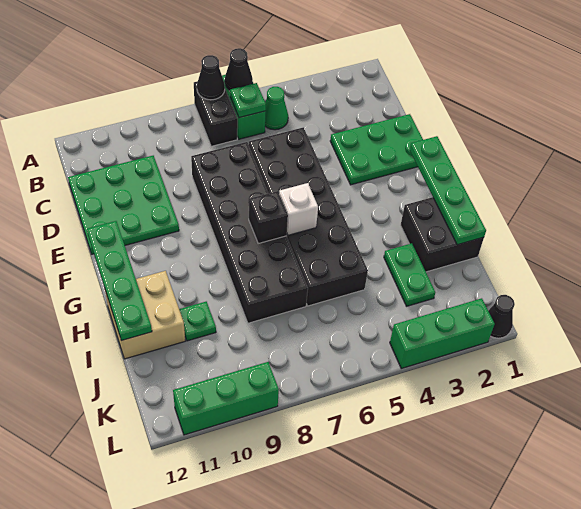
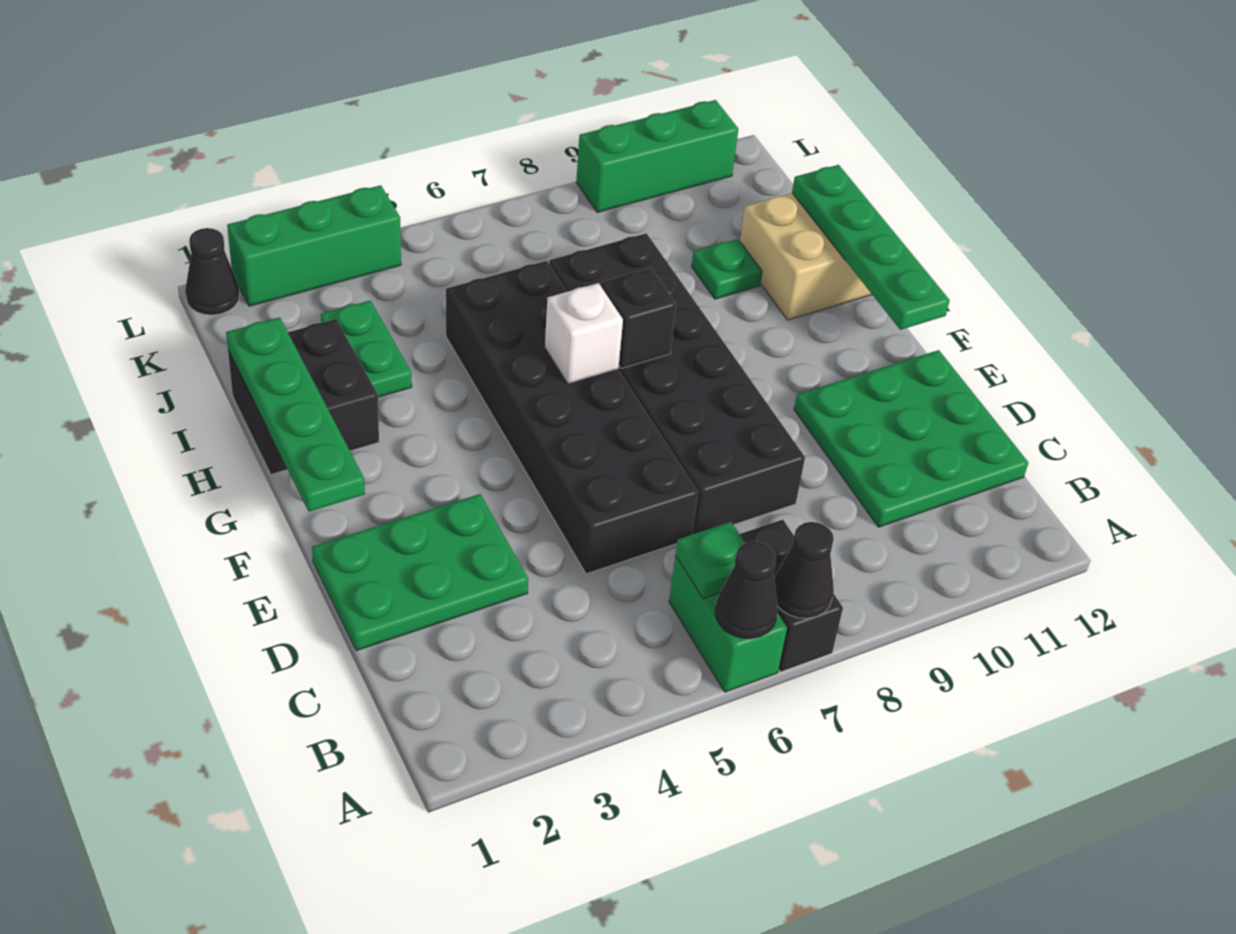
green cone B5 level 1 -> none

